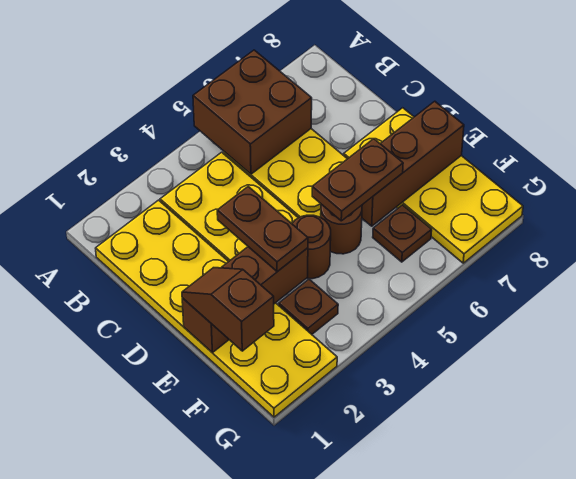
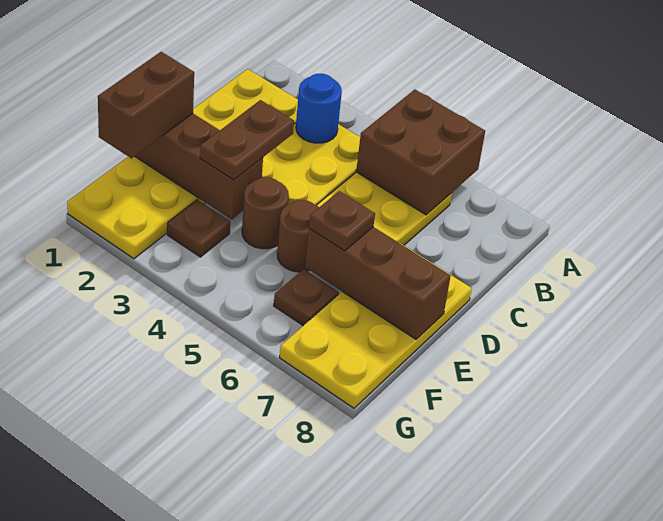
none -> blue round brick B3 level 2
brown slope E1:F1 level 3 top F -> brown brick E1:F1 level 3
brown plate E5:E6 level 3 -> brown plate E6 level 3

